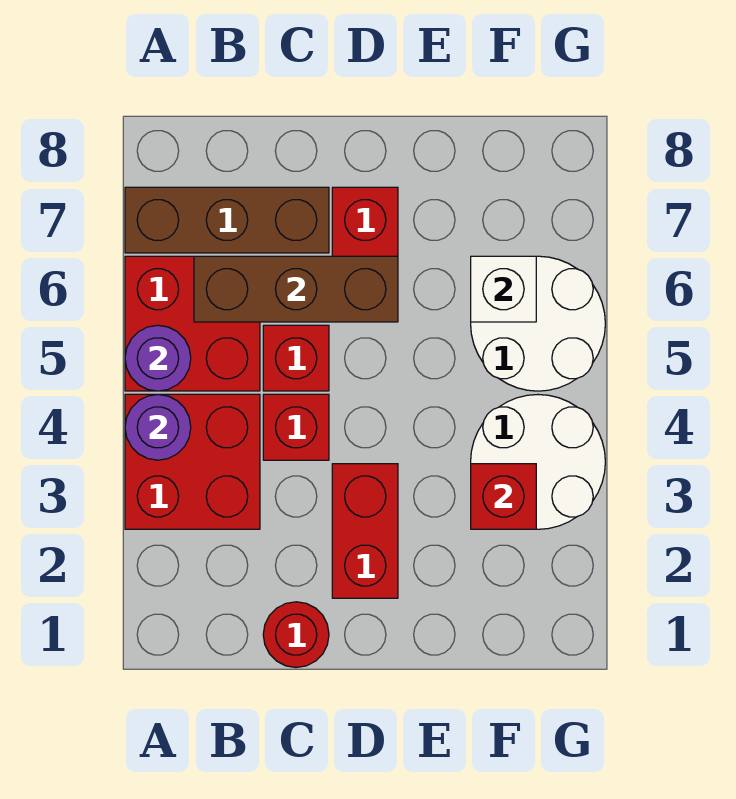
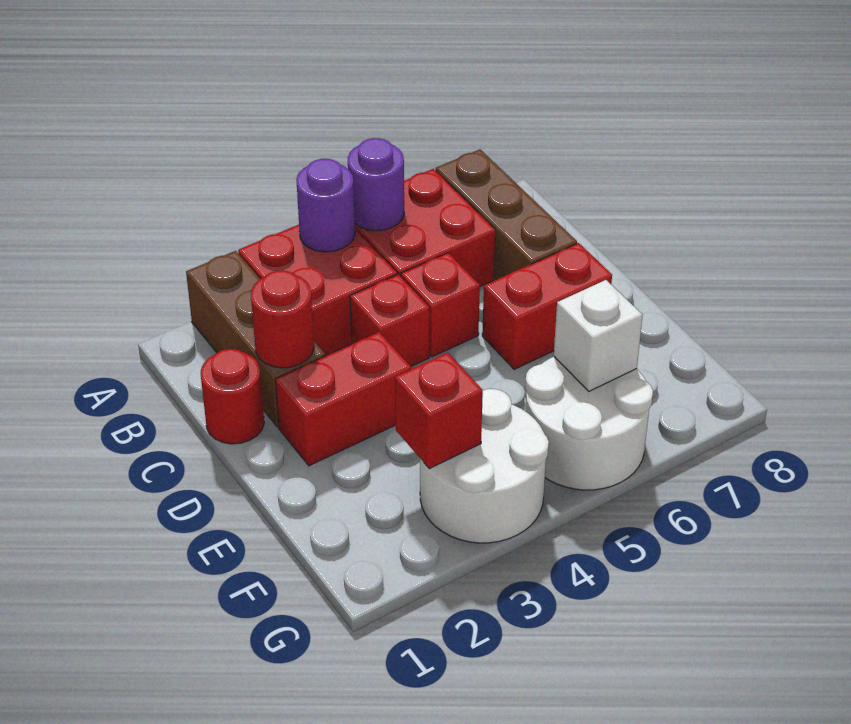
brown brick B6:D6 level 2 -> brown brick A2:C2 level 1
none -> red round brick C2 level 2

